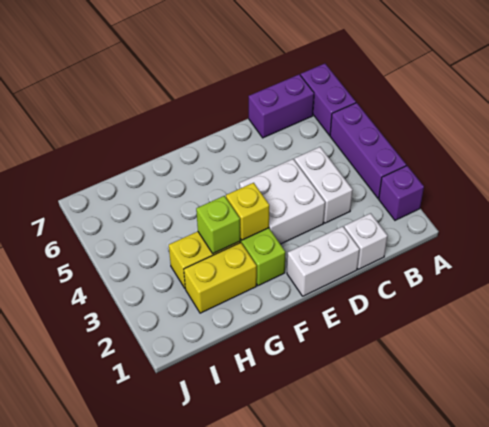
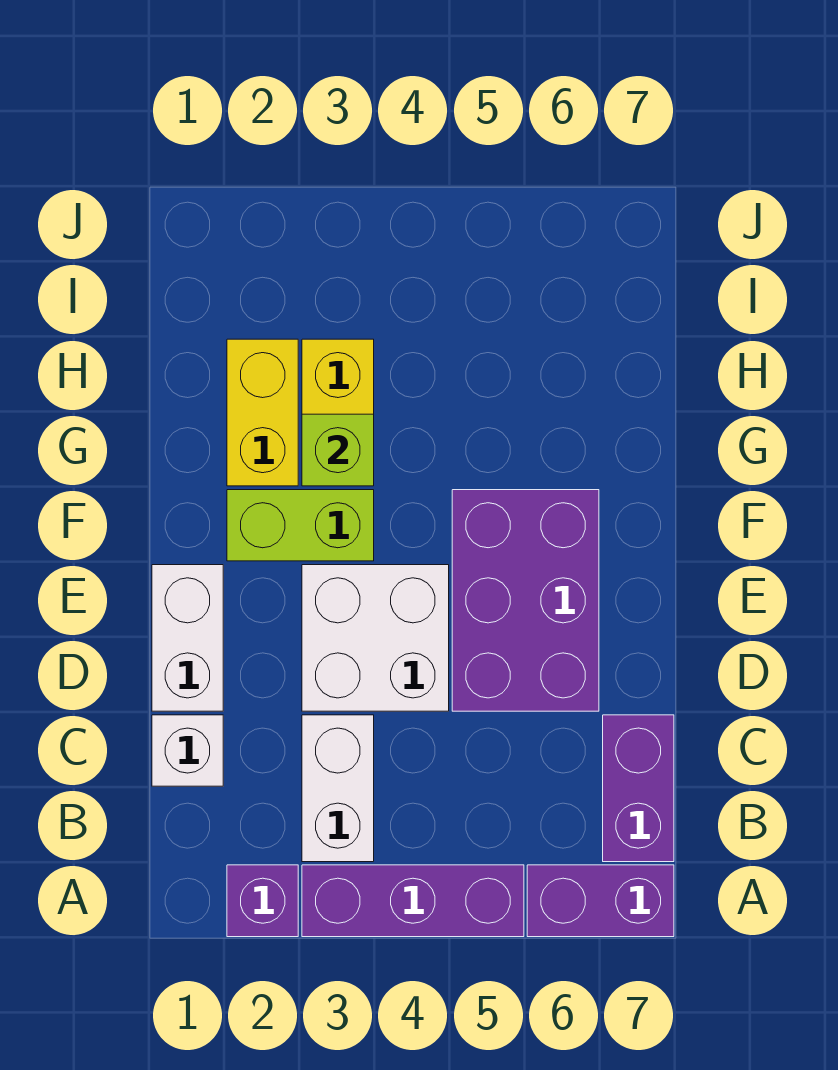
white brick C3:C4 level 1 -> white brick B3:C3 level 1
none -> purple brick D5:F6 level 1
yellow brick F3 level 2 -> none

